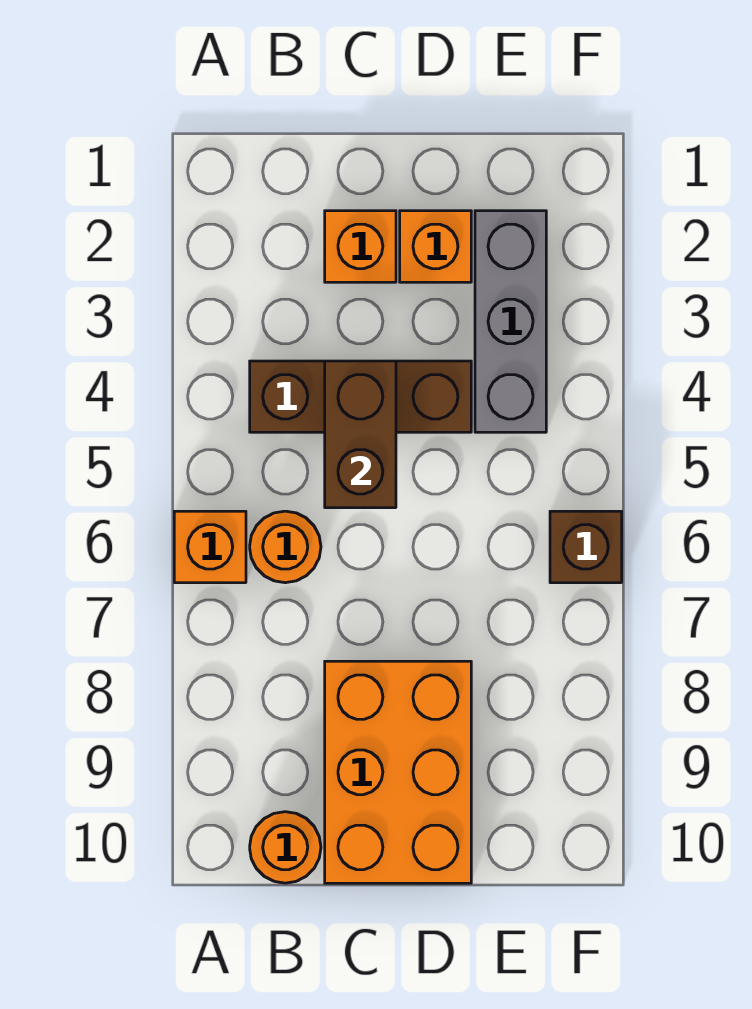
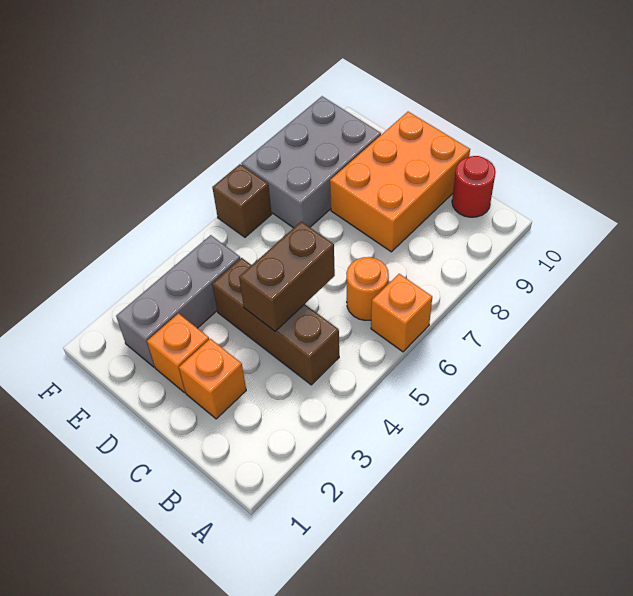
orange round brick B10 level 1 -> red round brick B10 level 1
none -> grey brick E7:F9 level 1

